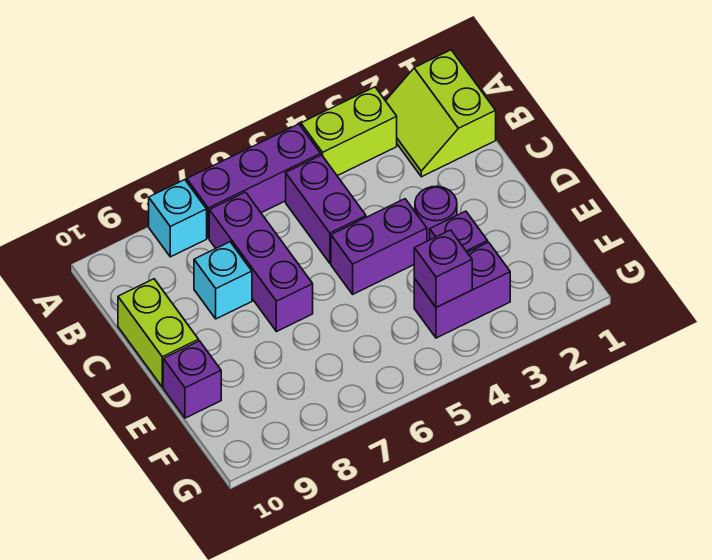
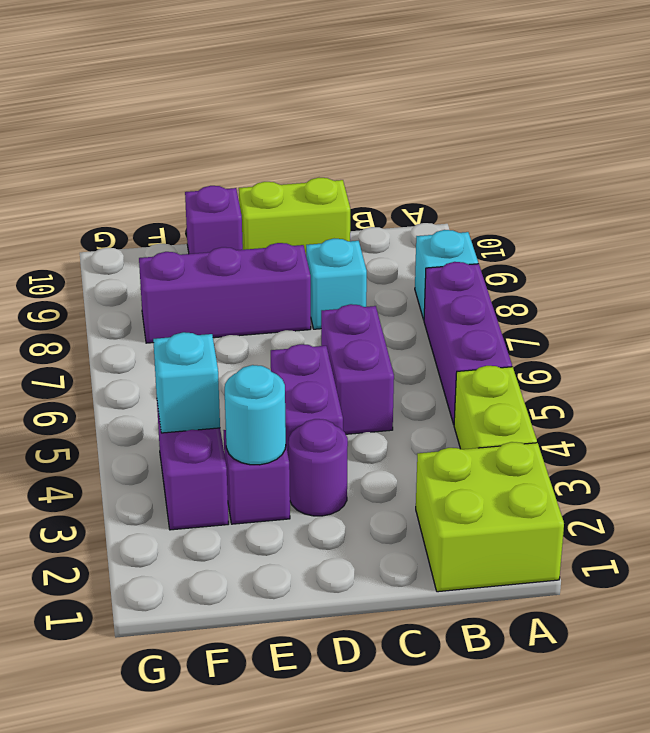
lime slope A1:B2 level 1 top 1 -> lime brick A1:B2 level 1
purple brick B5:C5 level 1 -> purple brick C5:C6 level 1
purple brick B7:D7 level 1 -> purple brick D8:F8 level 1
none -> cyan round brick E3 level 2
purple brick F4 level 2 -> cyan brick F4 level 2

